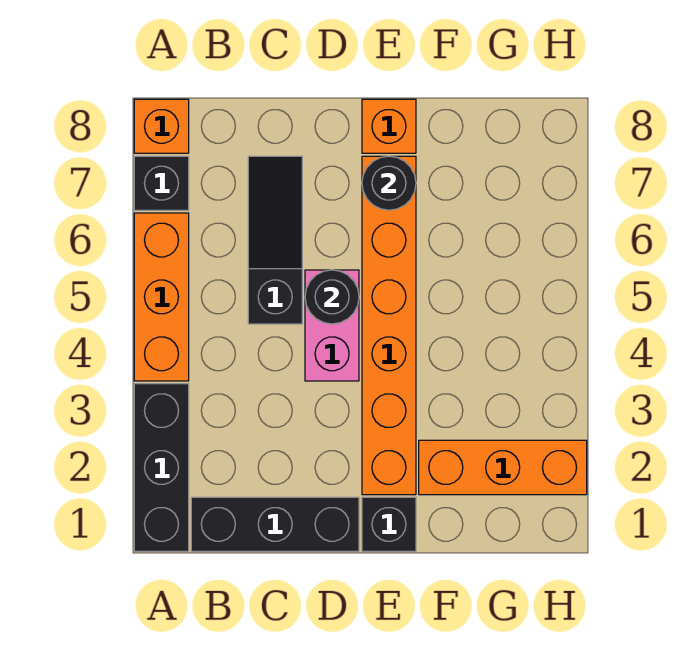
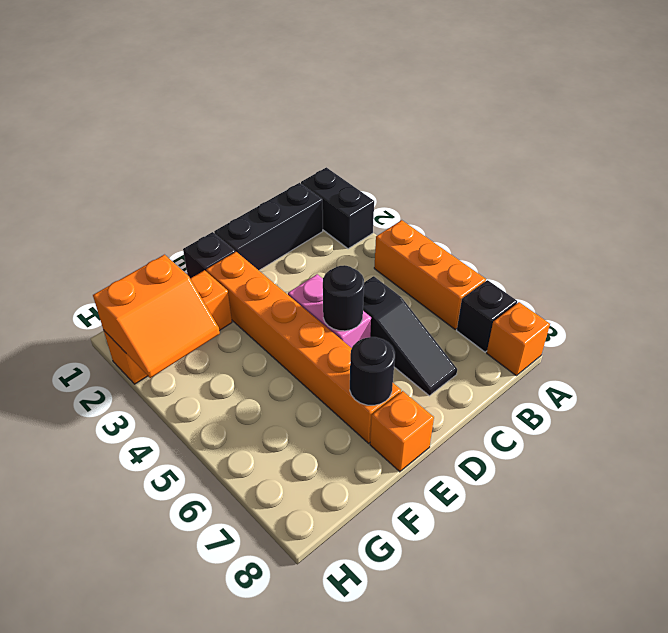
black brick A1:A3 level 1 -> black brick A1:A2 level 1
none -> orange slope G2:H3 level 2 top 2

